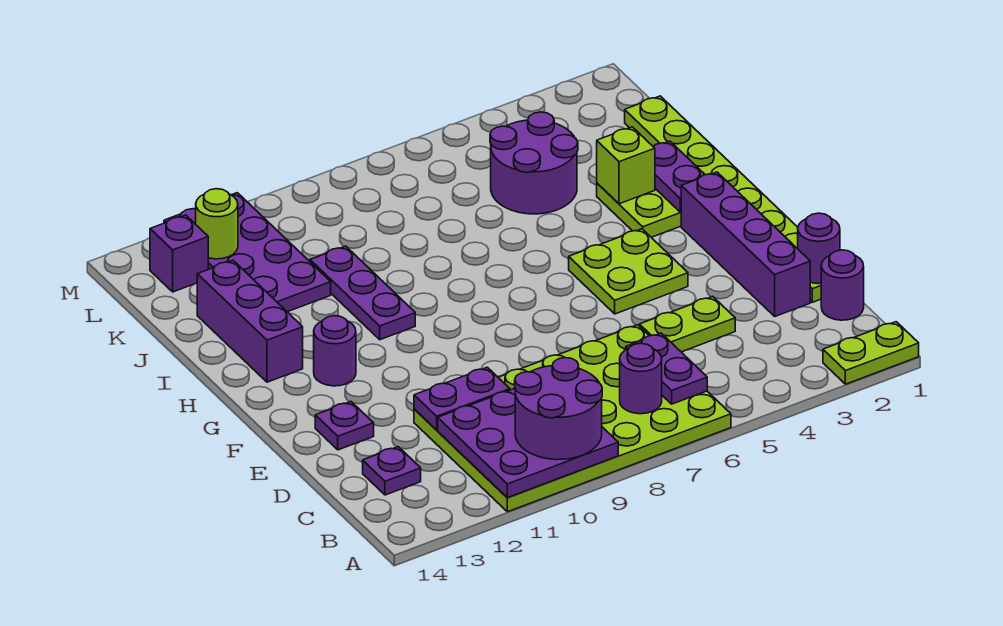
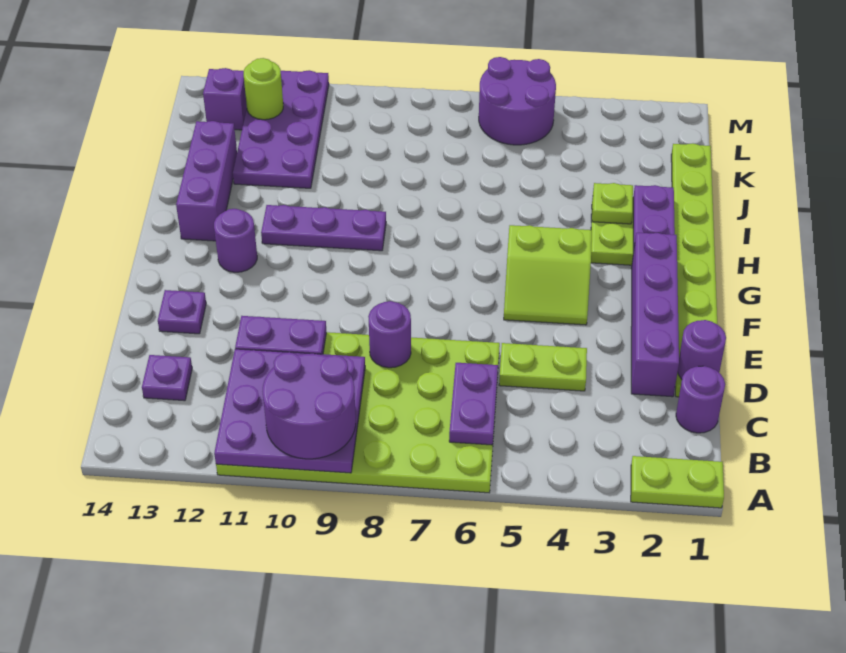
purple round brick B7 level 2 -> purple round brick D8 level 2
lime plate F4:G5 level 1 -> lime slope F4:G5 level 1 top G
purple plate H10:J10 level 1 -> purple plate H9:H11 level 1
lime brick I3 level 2 -> lime plate I3 level 2
purple round brick J4:K5 level 1 -> purple round brick L5:M6 level 1

